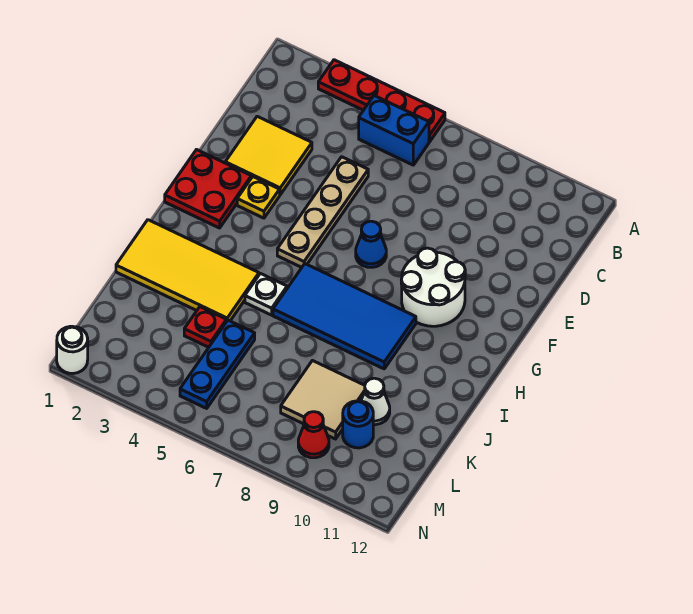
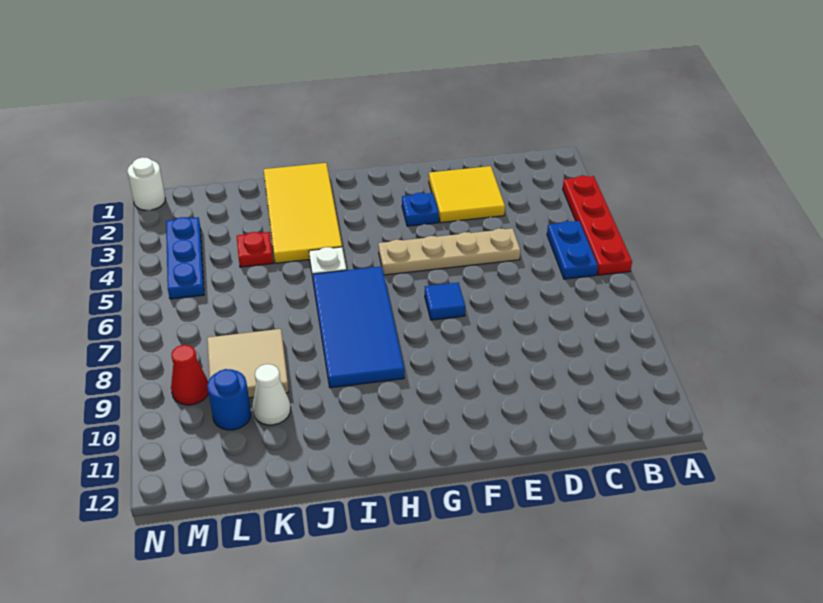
blue brick B5:B6 level 1 -> blue plate B5:B6 level 1
red plate F1:G2 level 1 -> none
yellow plate F3 level 1 -> blue plate F3 level 1
blue cone F7 level 1 -> blue tile F7 level 1
white round brick F9:G10 level 1 -> none
blue plate K5:M5 level 1 -> blue plate M3:M5 level 1

